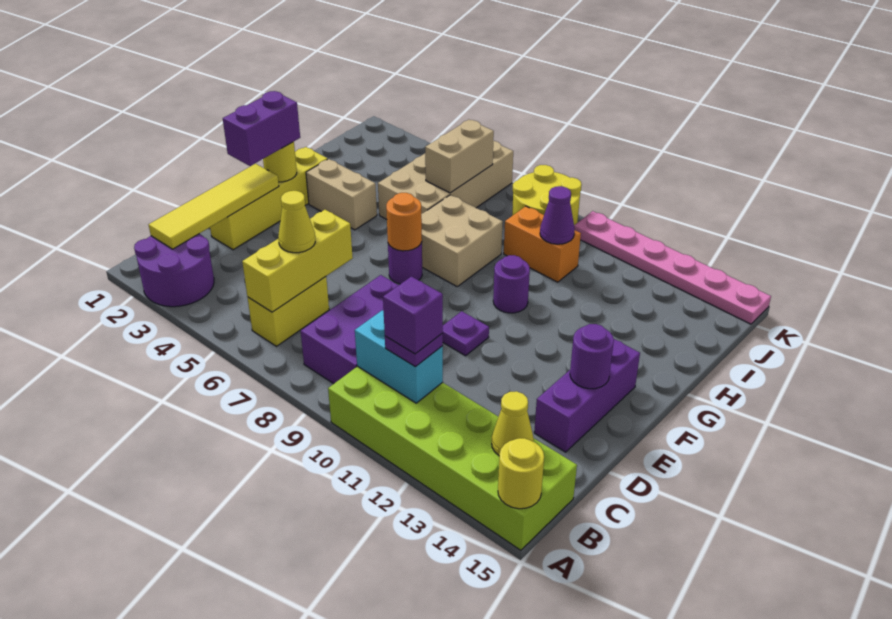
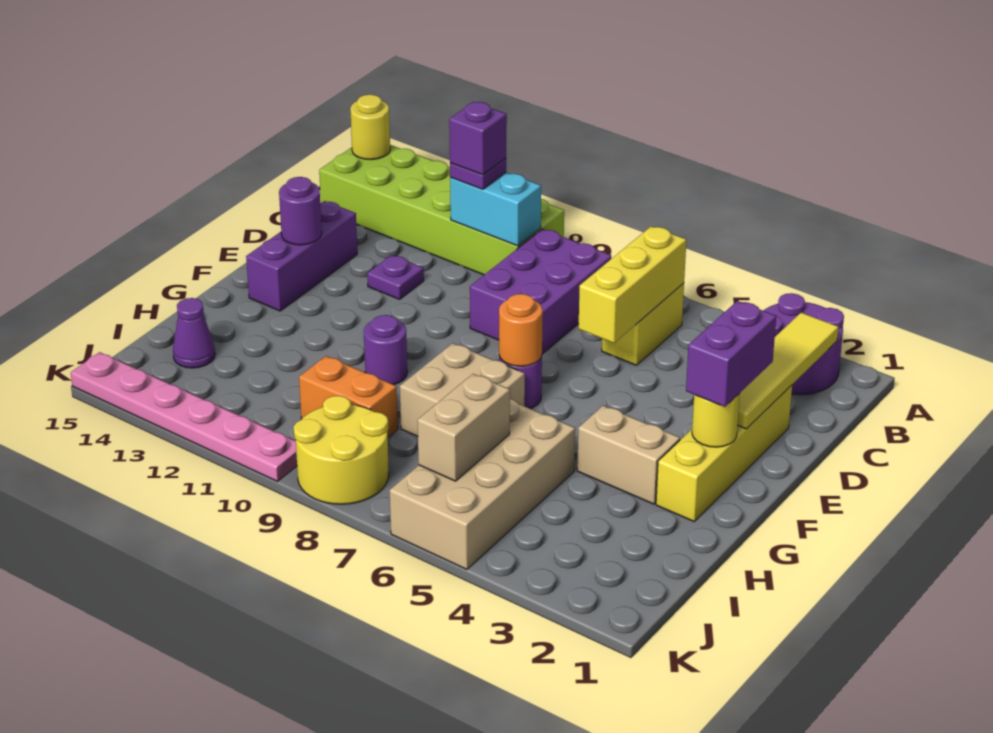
yellow cone B14 level 2 -> none
yellow cone C6 level 3 -> none
purple plate E10 level 1 -> purple plate D12 level 1
purple cone I10 level 2 -> purple cone I14 level 1

